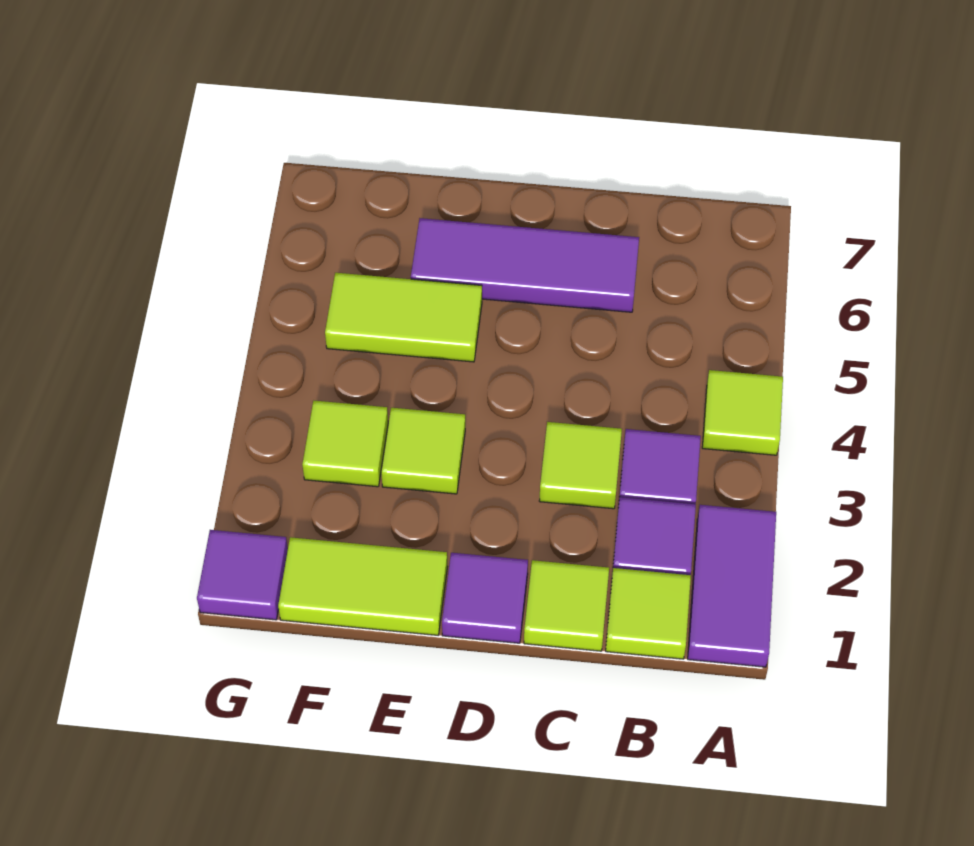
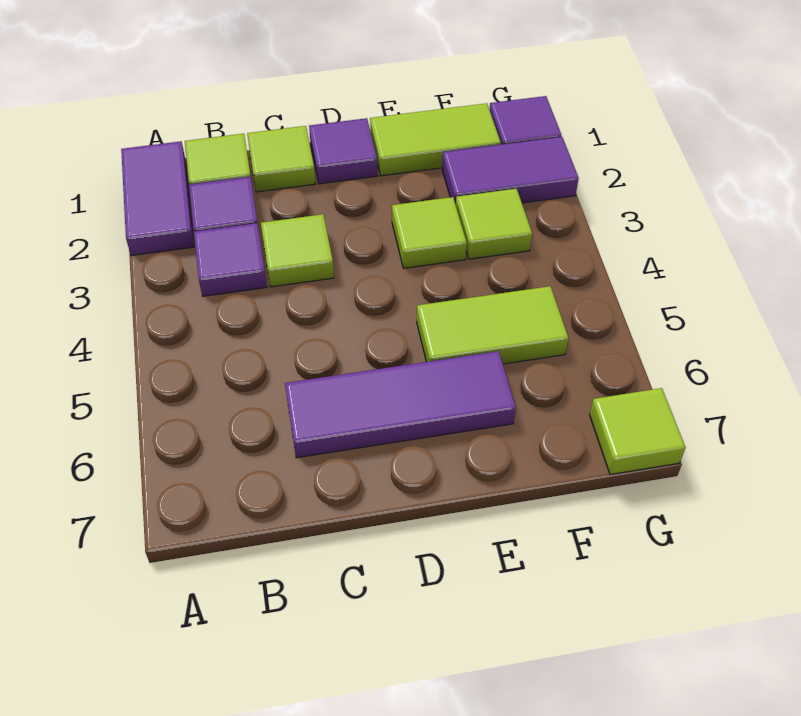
lime tile A4 level 1 -> lime tile G7 level 1
none -> purple tile F2:G2 level 1

